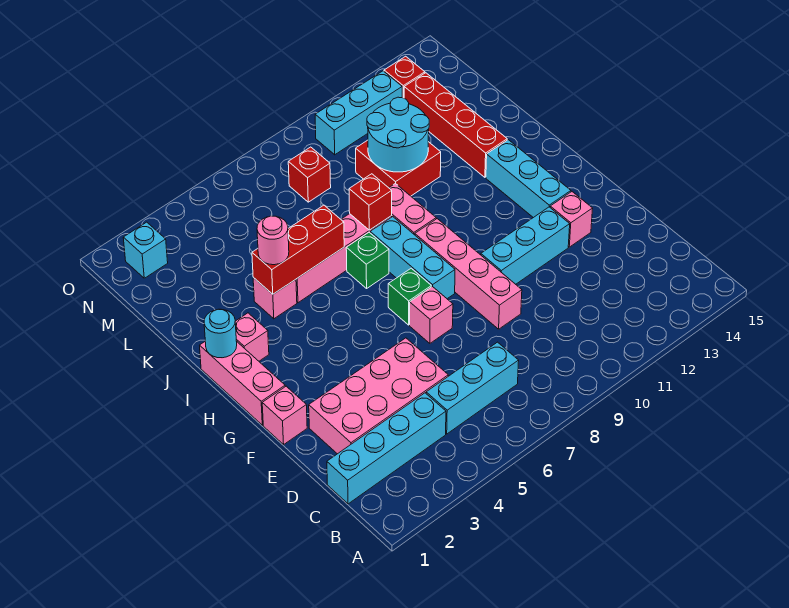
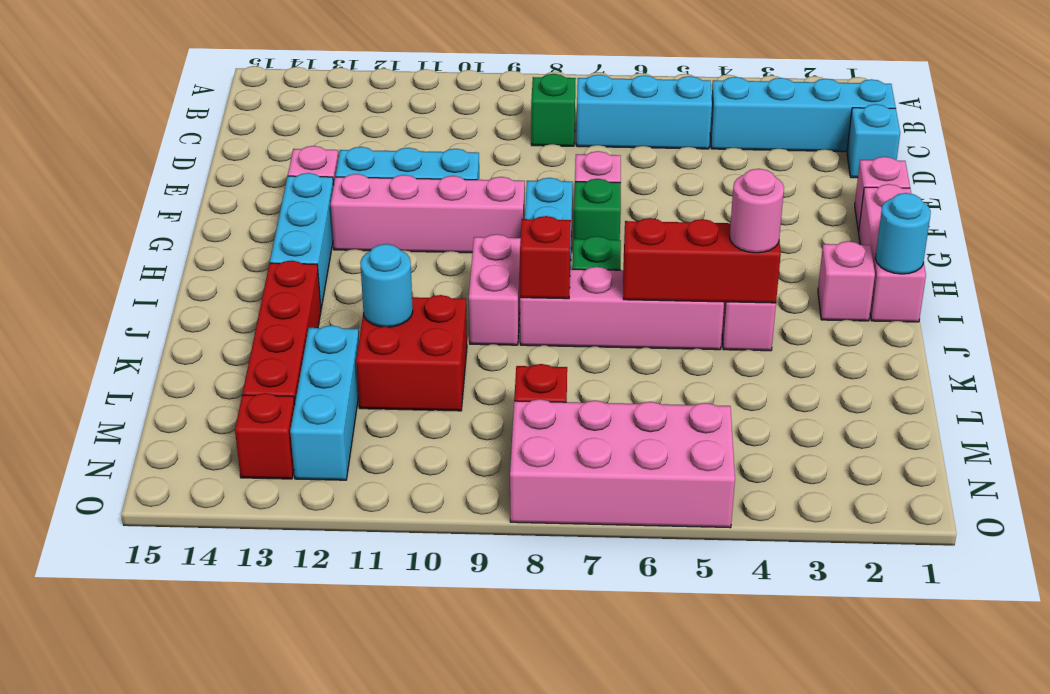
none -> green brick C8 level 1
pink brick D2:E5 level 1 -> pink brick N5:O8 level 1
pink brick E9:H9 level 1 -> pink brick G9:G12 level 1
cyan round brick K10:L11 level 2 -> cyan round brick K11 level 2
cyan brick N2 level 1 -> cyan brick D1 level 1
cyan brick N10:N12 level 1 -> cyan brick L12:N12 level 1

